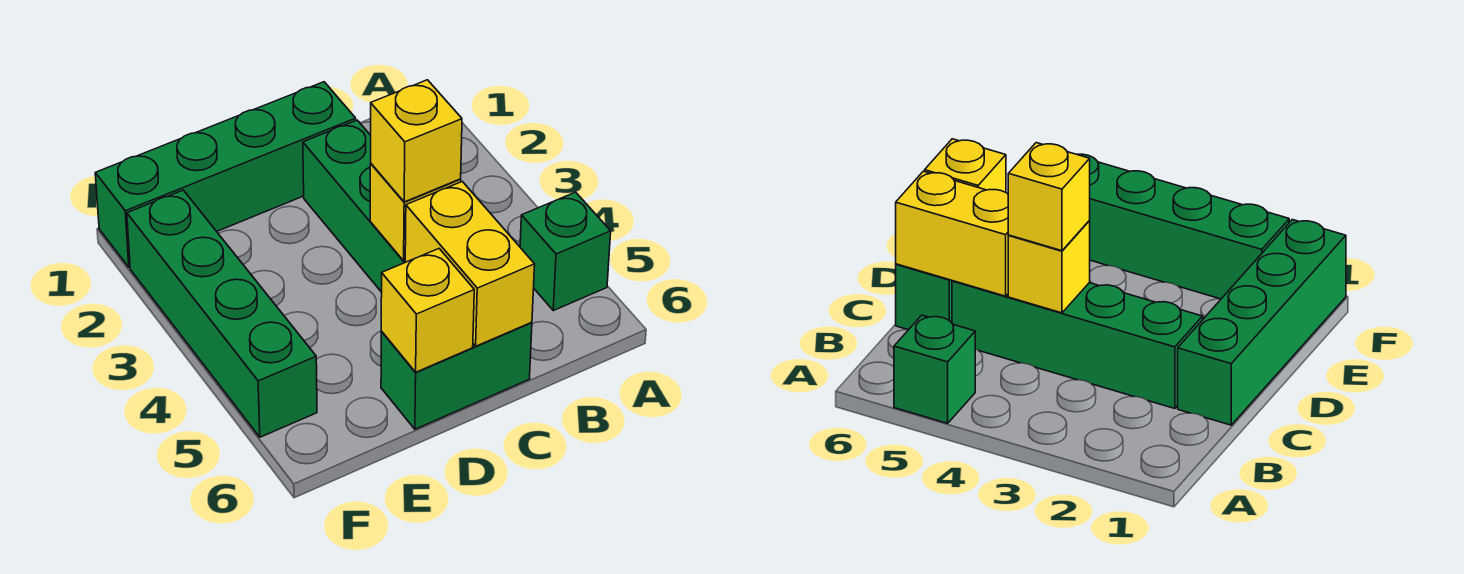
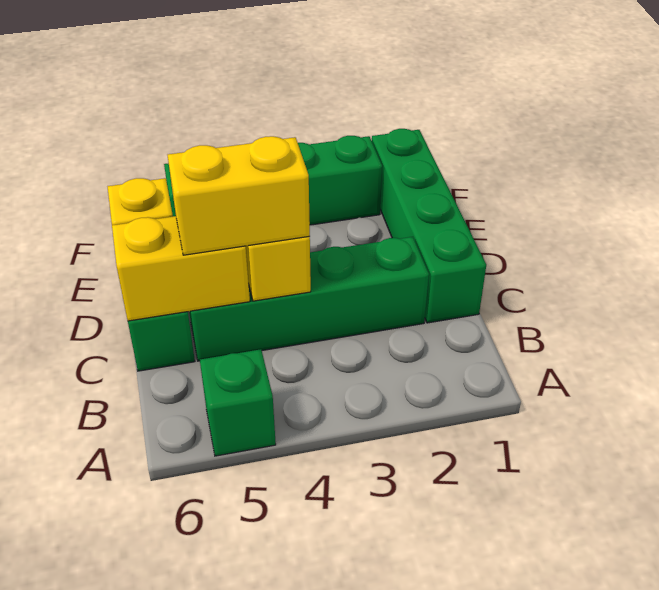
yellow brick C4 level 3 -> yellow brick C4:C5 level 3

